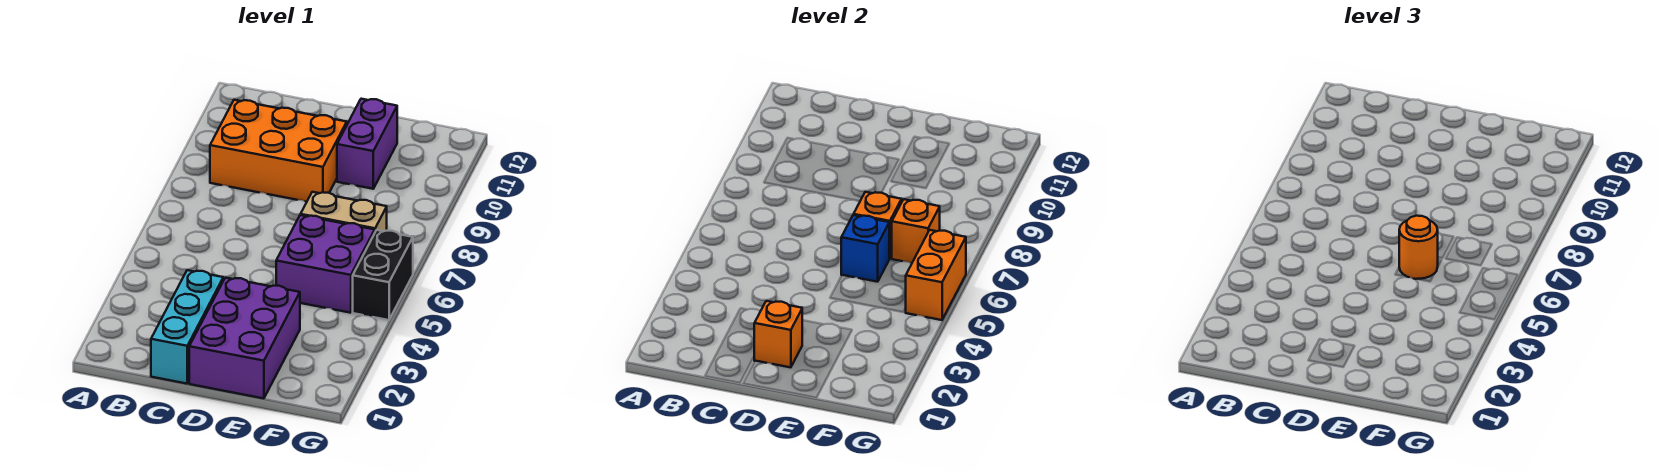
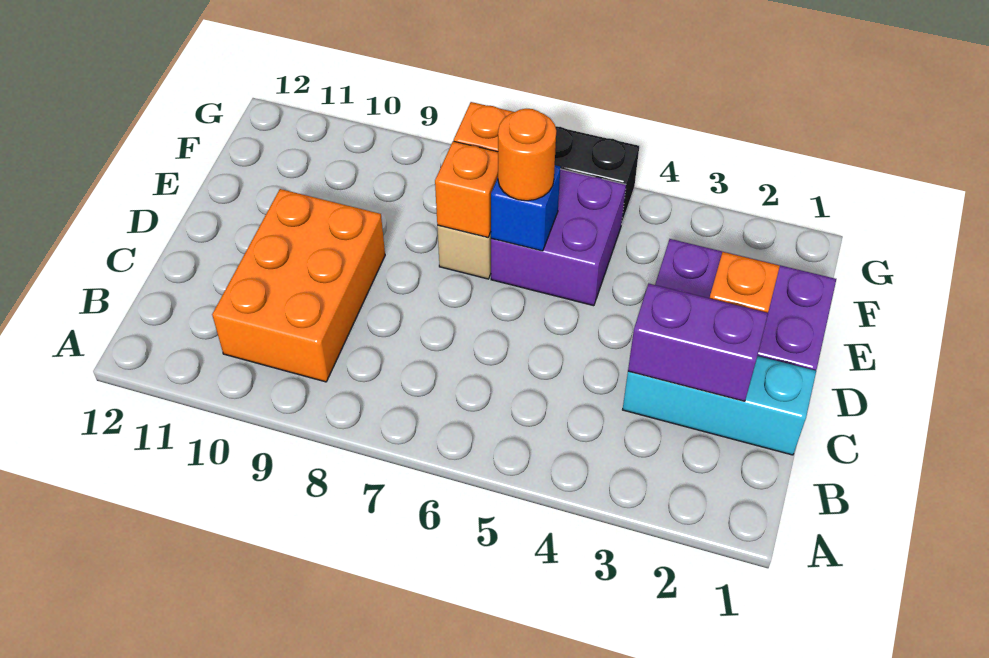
purple brick E10:E11 level 1 -> purple brick C2:C3 level 2
orange brick G5:G6 level 2 -> none

